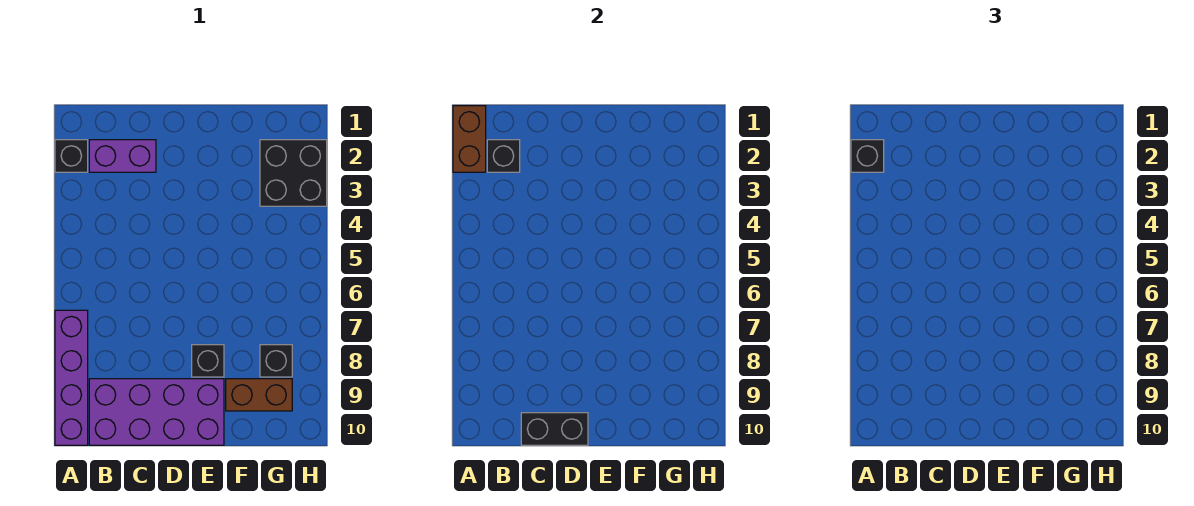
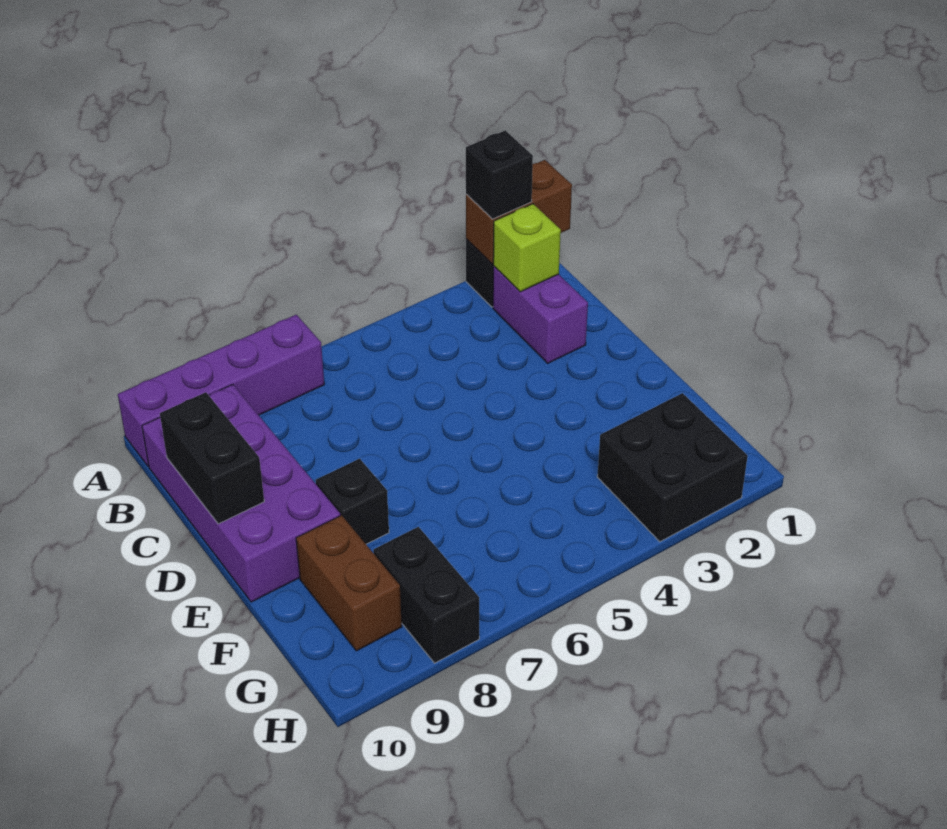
black brick B2 level 2 -> lime brick B2 level 2
black brick G8 level 1 -> black brick G8:H8 level 1

